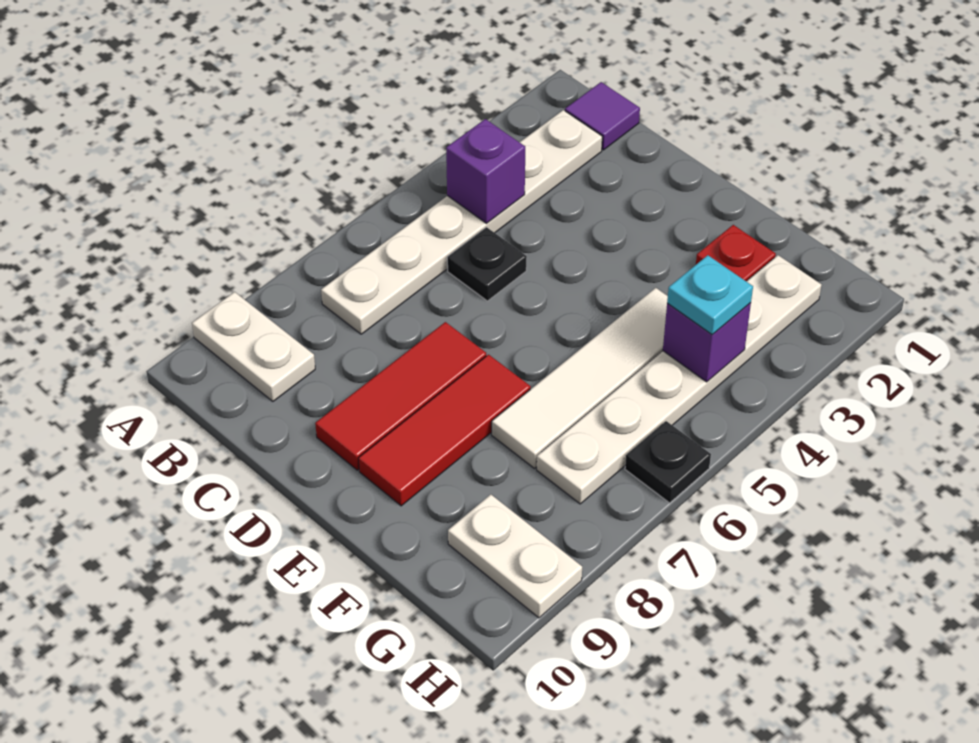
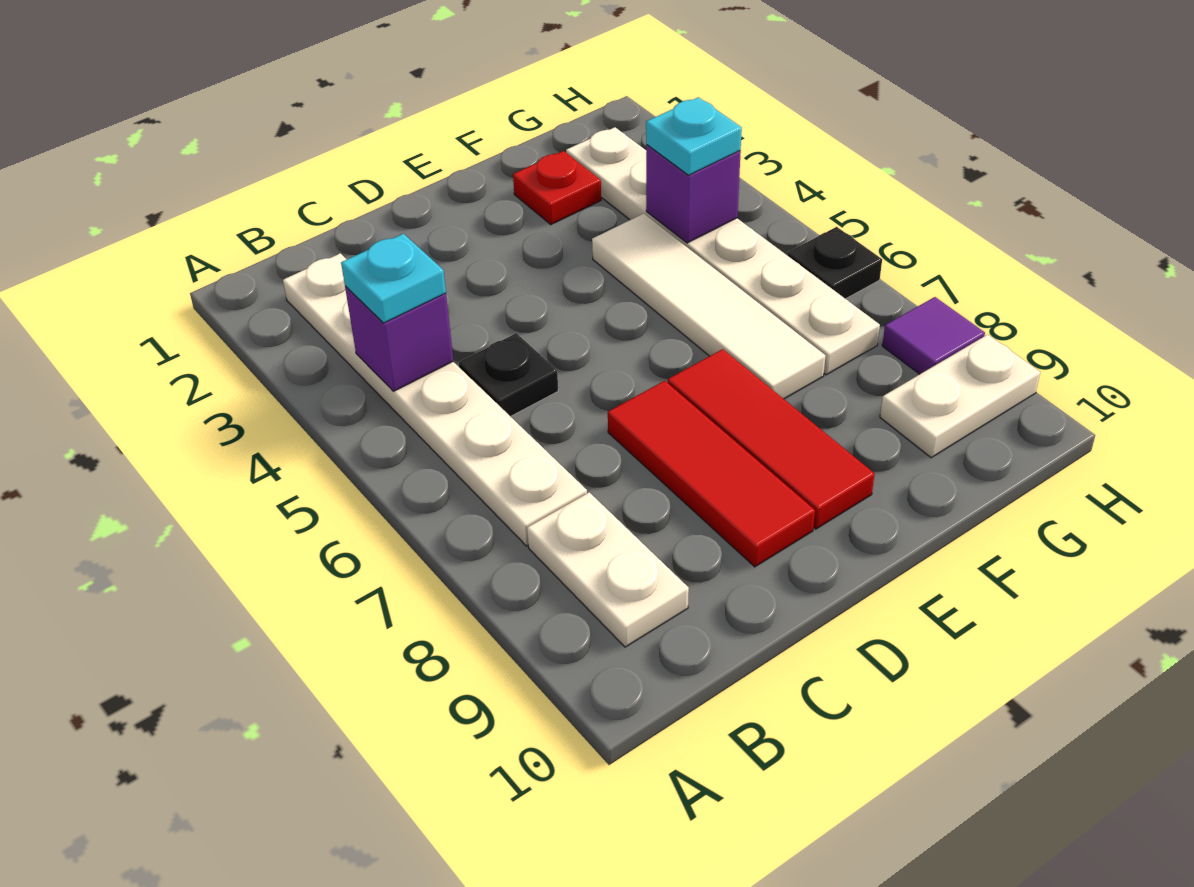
white plate A9:B9 level 1 -> white plate B8:B9 level 1
purple tile B1 level 1 -> purple tile H8 level 1
none -> cyan plate B4 level 3

